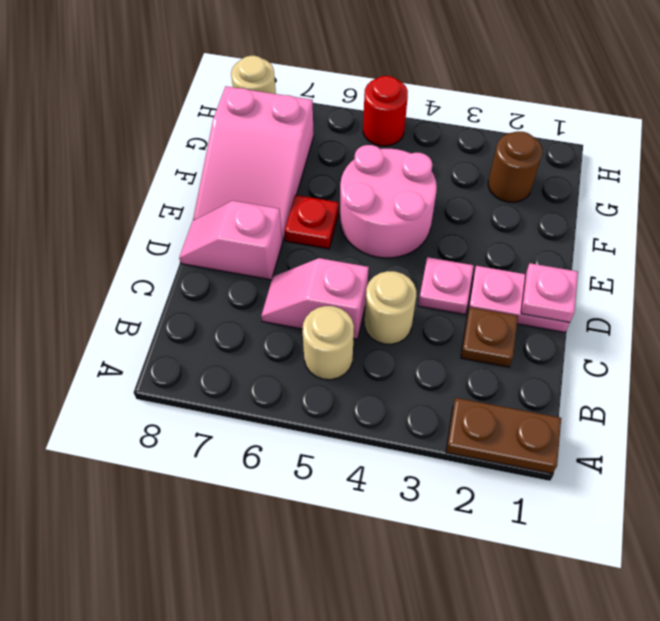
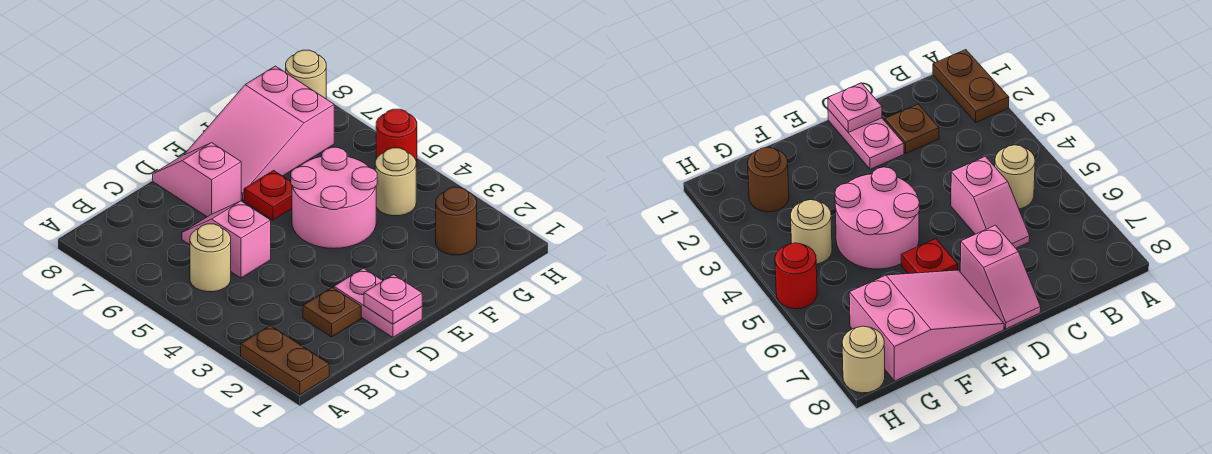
tan round brick C4 level 1 -> tan round brick G4 level 1
pink plate D3 level 1 -> none

